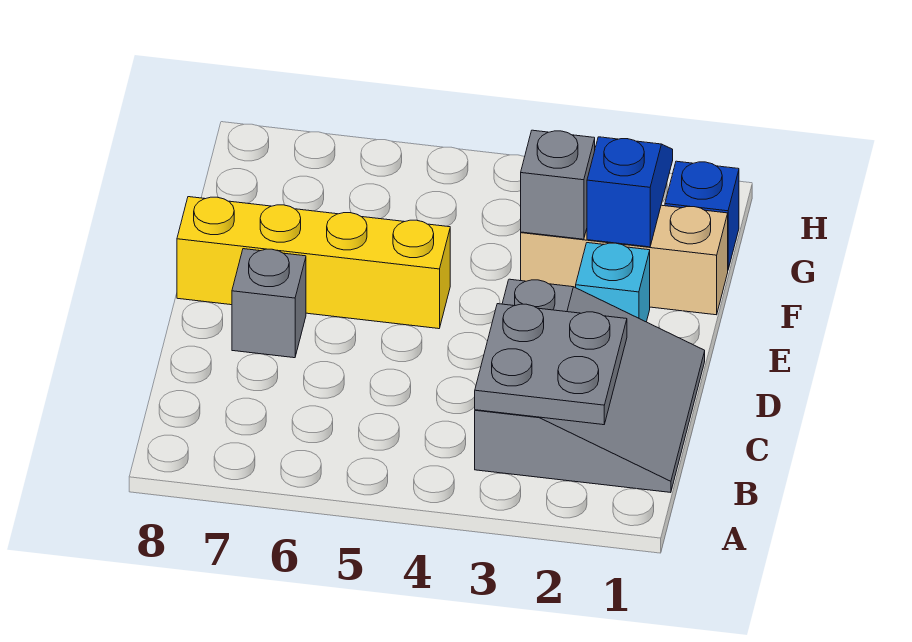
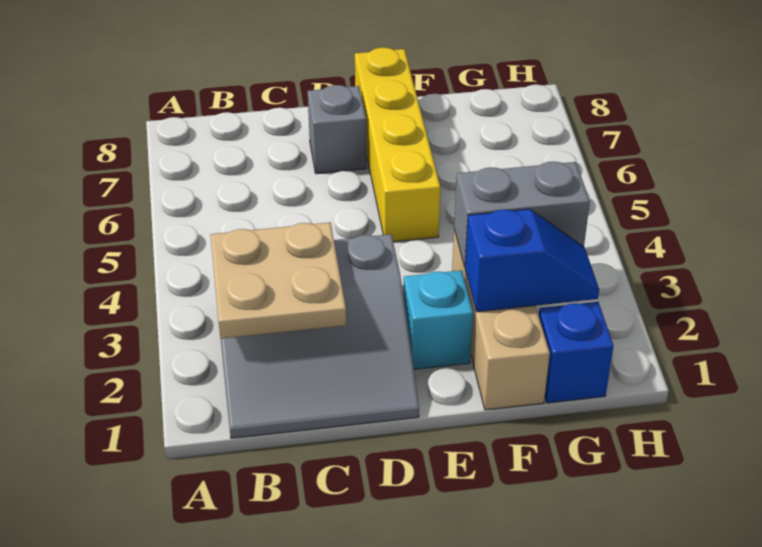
grey plate B2:C3 level 2 -> tan plate B2:C3 level 2
grey brick F3 level 2 -> grey brick F3:G3 level 2

